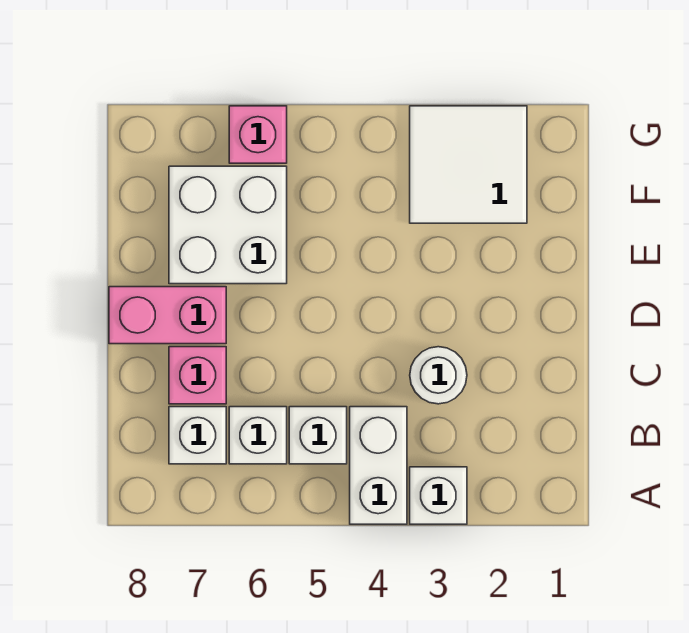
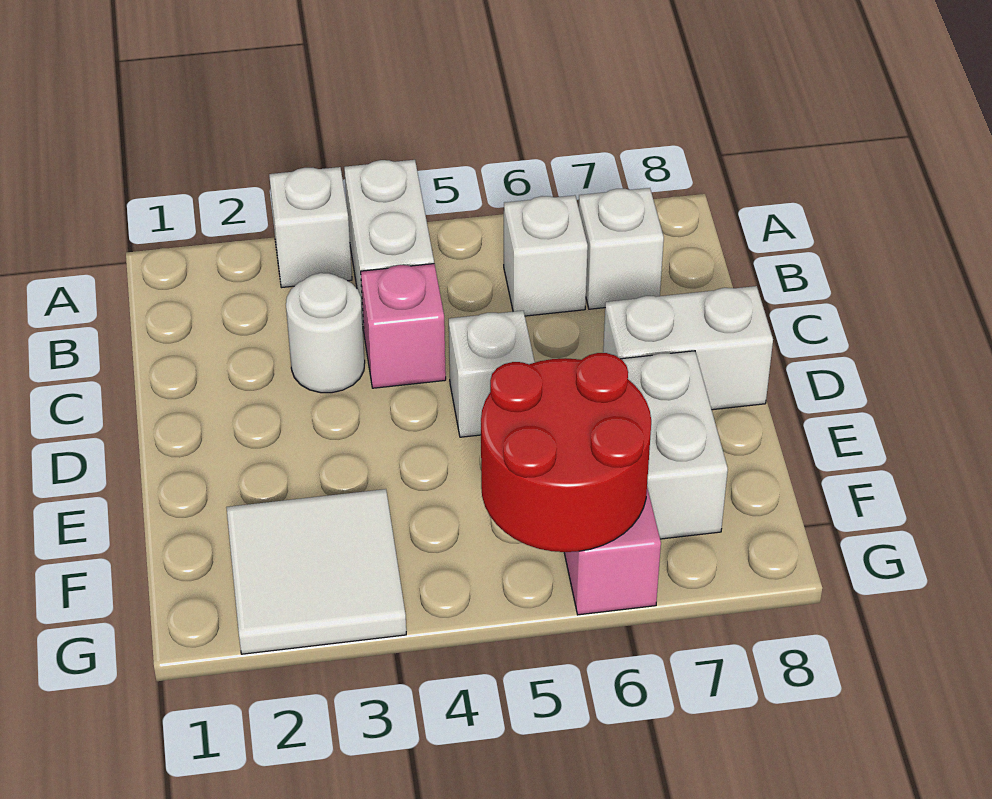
white brick B5 level 1 -> white brick D5 level 1
pink brick C7 level 1 -> pink brick C4 level 1
pink brick D7:D8 level 1 -> white brick D7:D8 level 1
none -> red round brick F5:G6 level 2

